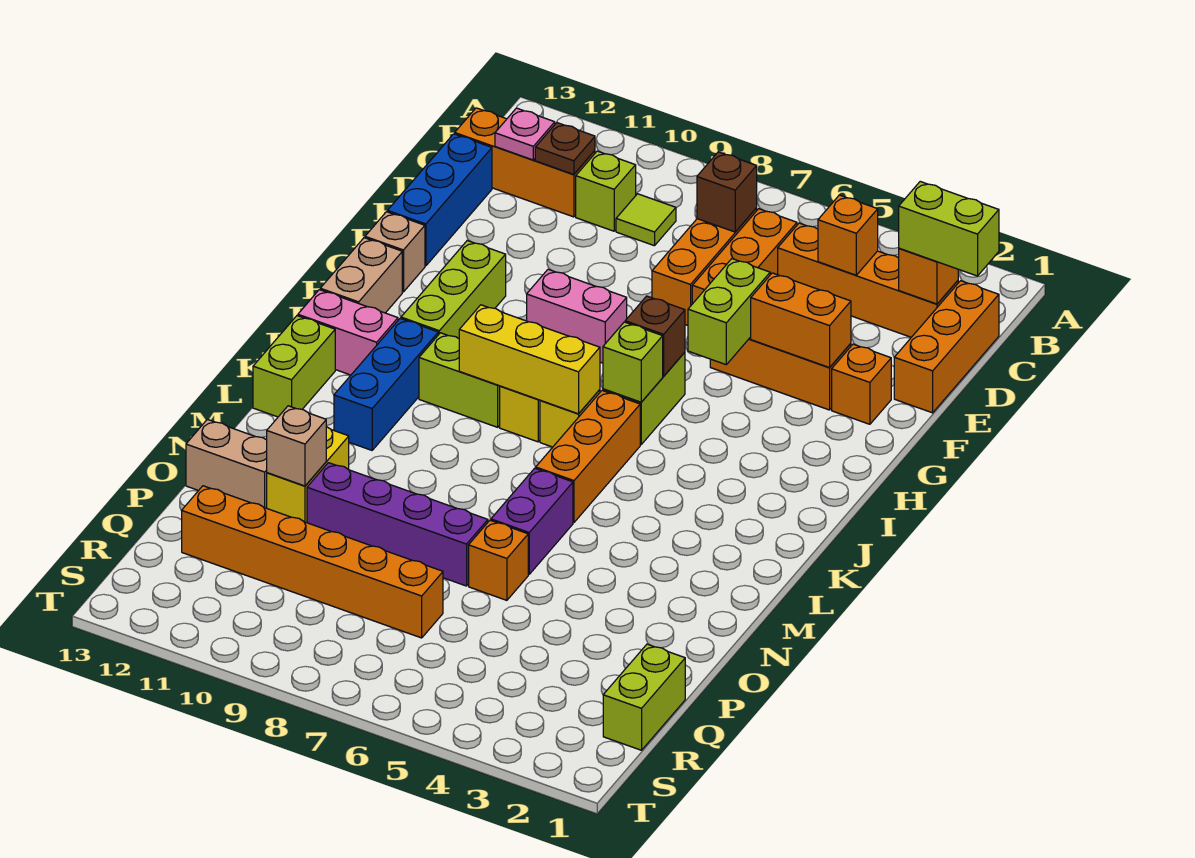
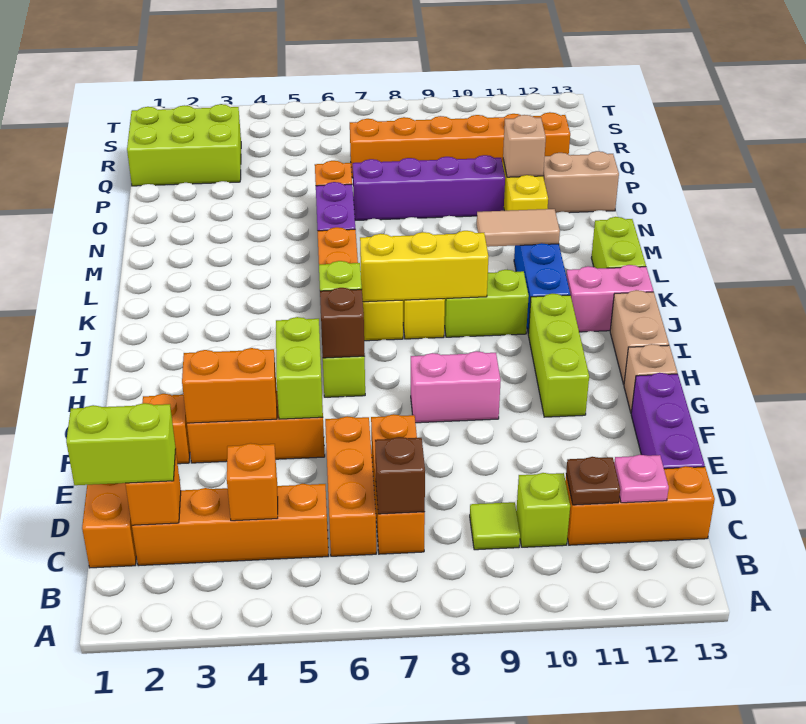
blue brick D13:F13 level 1 -> purple brick D13:F13 level 1
none -> tan tile L10:L11 level 2
lime brick Q1:R1 level 1 -> lime brick Q1:R3 level 1

